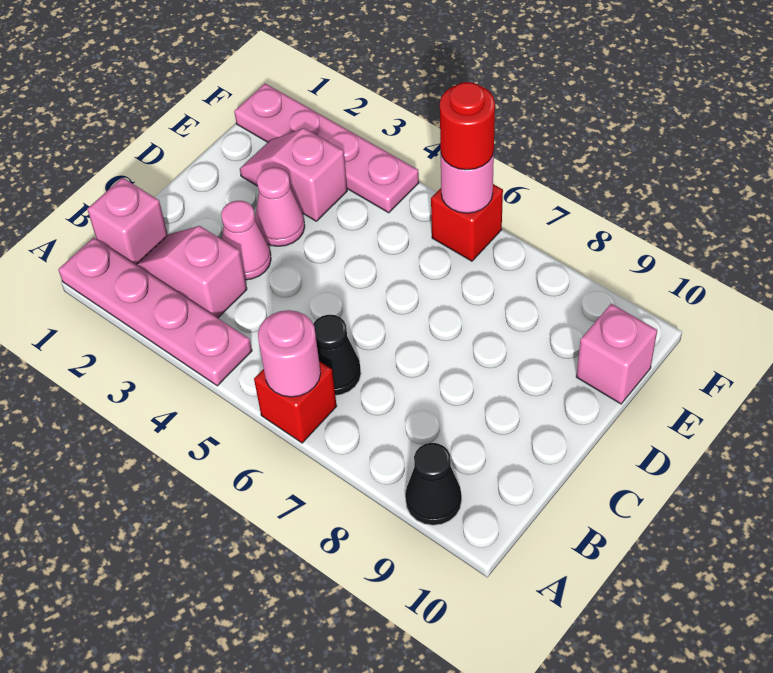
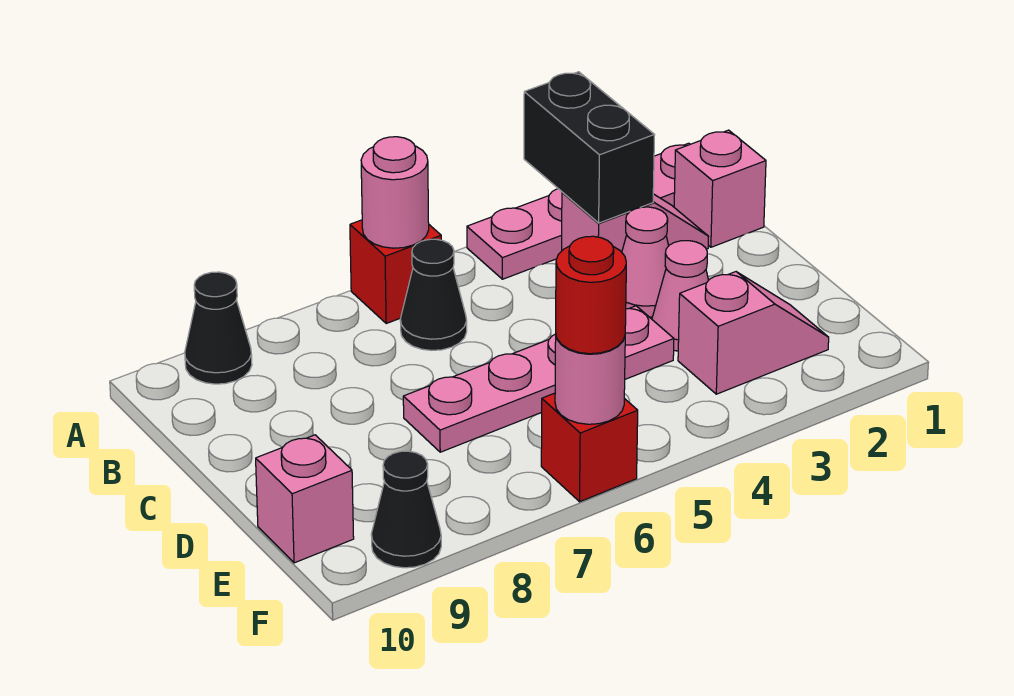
none -> black brick A3:B3 level 2
pink plate F1:F4 level 1 -> pink plate D4:D7 level 1
none -> black cone F9 level 1

